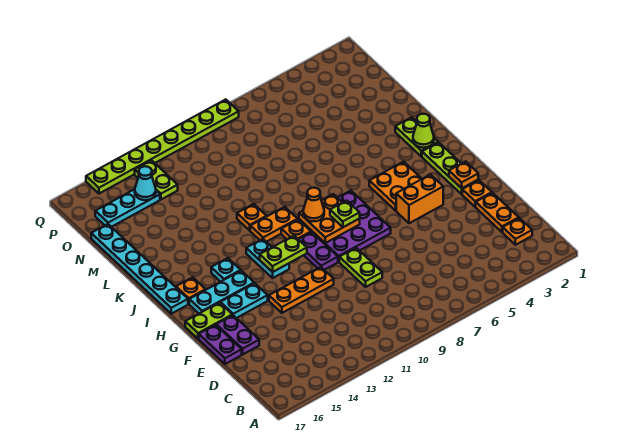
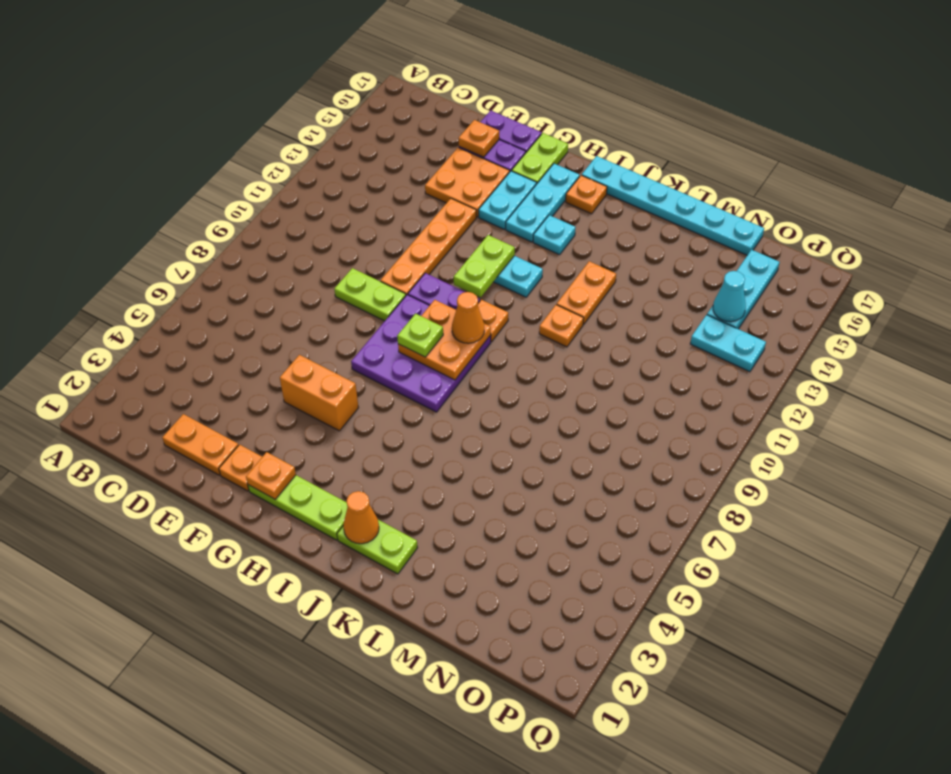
orange plate C2 level 1 -> orange plate E16 level 2
orange plate F11:F13 level 1 -> orange plate F10:F13 level 1
orange brick G4:G5 level 1 -> orange brick F5:G5 level 1
orange plate H4:I5 level 1 -> orange plate E14:F15 level 1
lime cone J2 level 2 -> orange cone J2 level 2
orange plate J10:J11 level 1 -> orange plate K12:K13 level 1
lime plate O13:P13 level 1 -> cyan plate O13:P13 level 1
lime plate Q8:Q15 level 1 -> none

